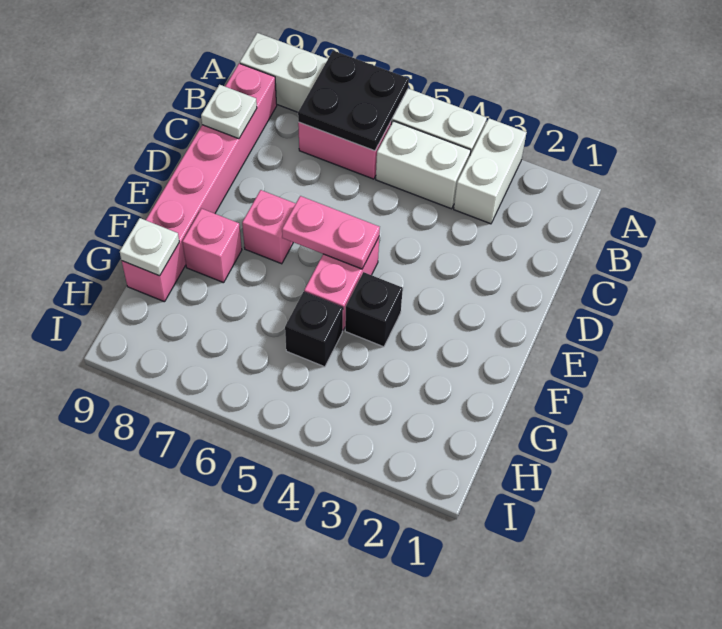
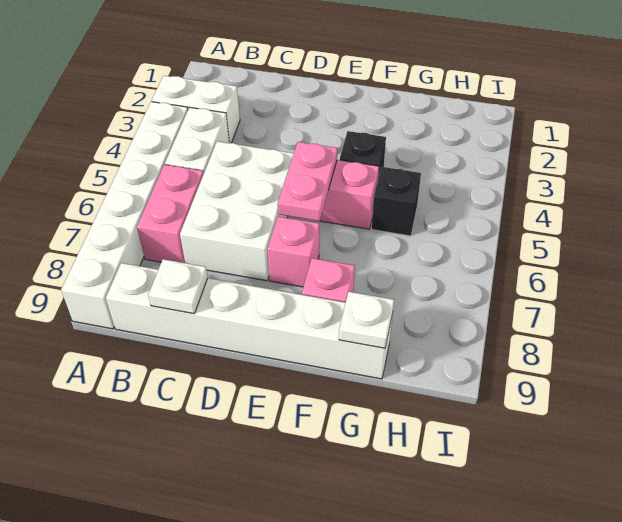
black plate A6:B7 level 2 -> none
pink brick B9:G9 level 1 -> white brick B9:G9 level 1
none -> white brick C5:D7 level 1

